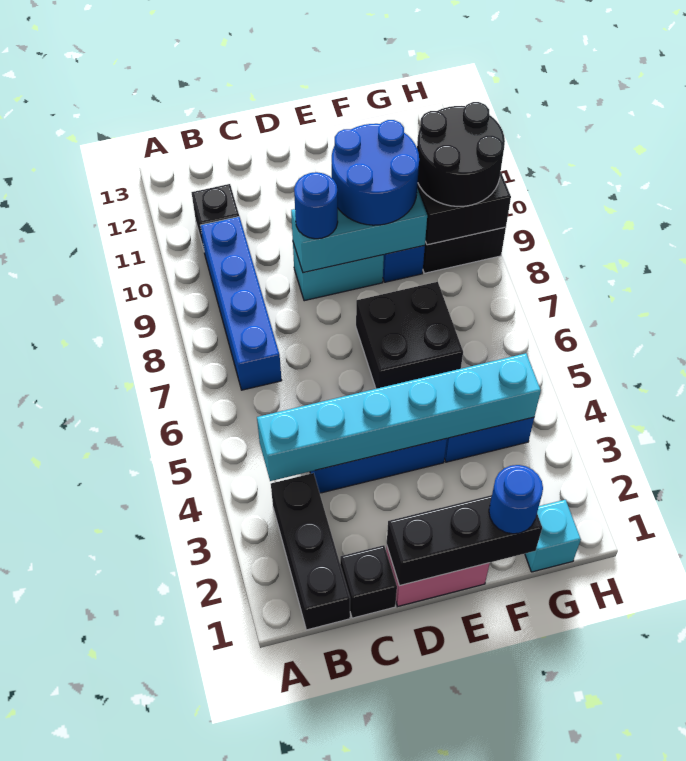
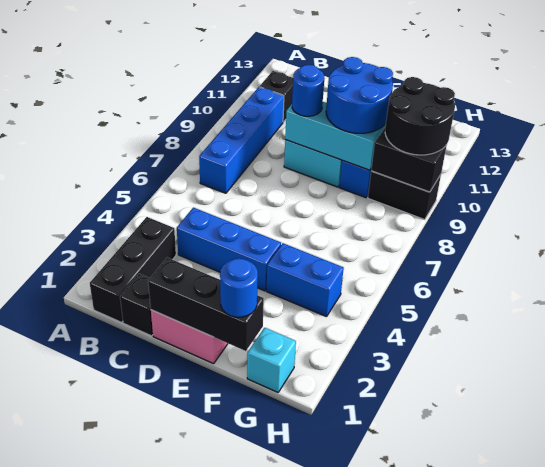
cyan brick B4:G4 level 2 -> none
black brick E6:F7 level 1 -> none

